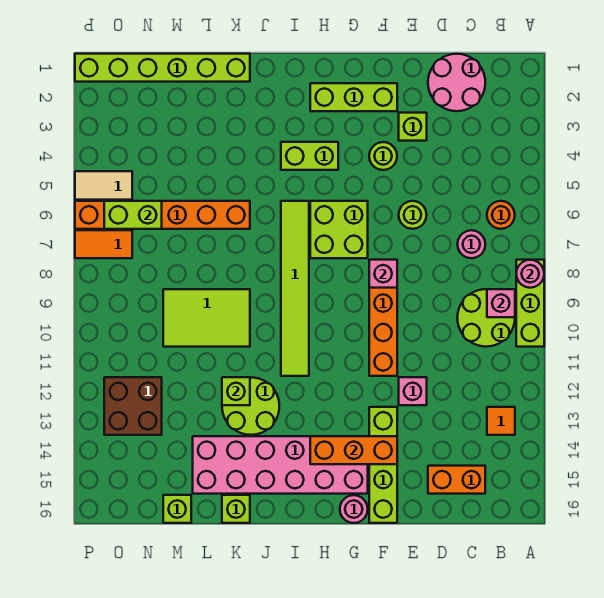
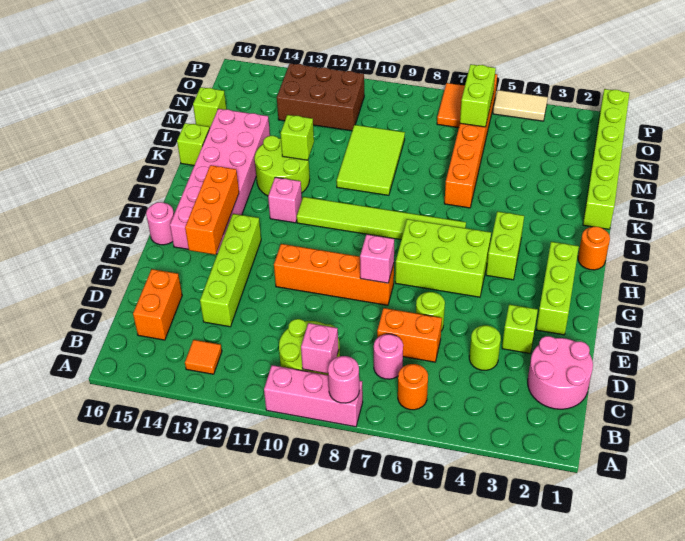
lime brick A8:A10 level 1 -> pink brick A8:A10 level 1
none -> orange brick D6:D7 level 1
pink brick E12 level 1 -> pink brick I12 level 1
lime round brick F4 level 1 -> lime round brick D4 level 1
lime brick F13:F16 level 1 -> lime brick D13:G13 level 1
lime brick G6:H7 level 1 -> lime brick G5:H7 level 1
none -> orange round brick I1 level 1
brown brick N12:O13 level 1 -> brown brick N11:O13 level 1
tan tile O5:P5 level 1 -> tan tile P4:P5 level 1

